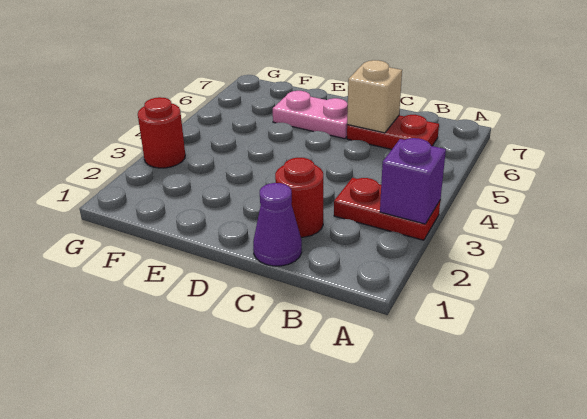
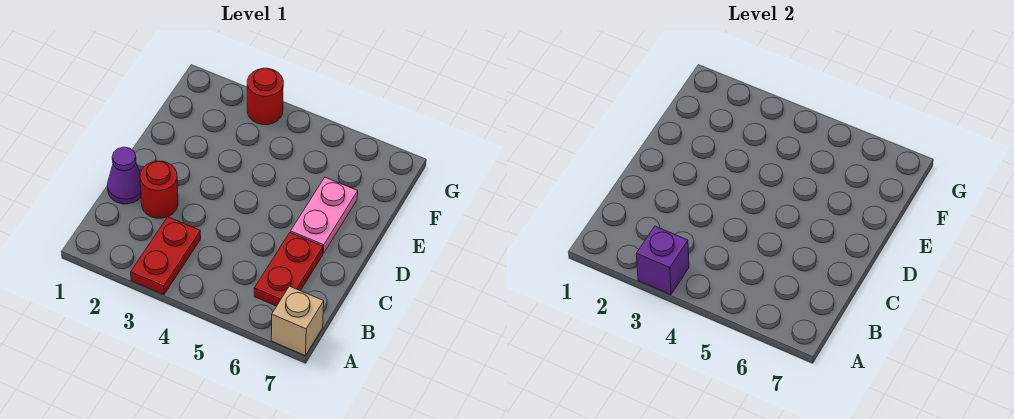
tan brick C6 level 2 -> tan brick A7 level 1

